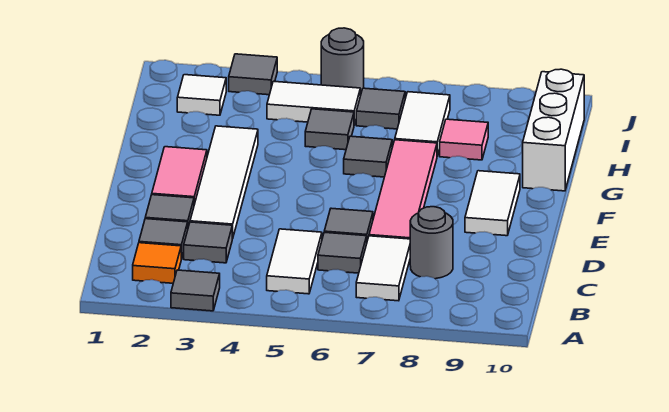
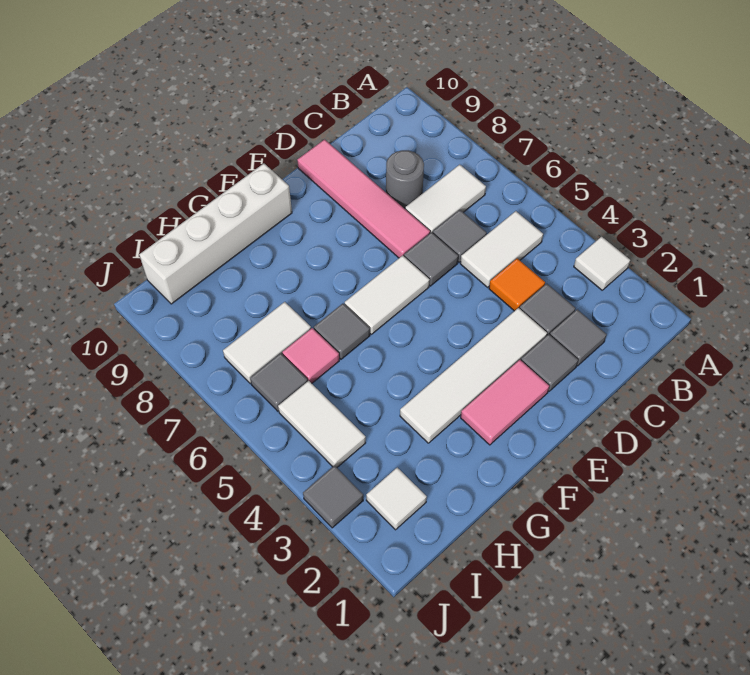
grey tile A3 level 1 -> white tile A3 level 1
orange tile B2 level 1 -> orange tile C4 level 1
pink tile D7:G7 level 1 -> pink tile D7:D10 level 1
white tile E9:F9 level 1 -> white tile E6:F6 level 1
white brick G10:I10 level 1 -> white brick F10:I10 level 1
grey tile H5 level 1 -> none
pink tile H8 level 1 -> pink tile H6 level 1
grey round brick J5 level 1 -> none

